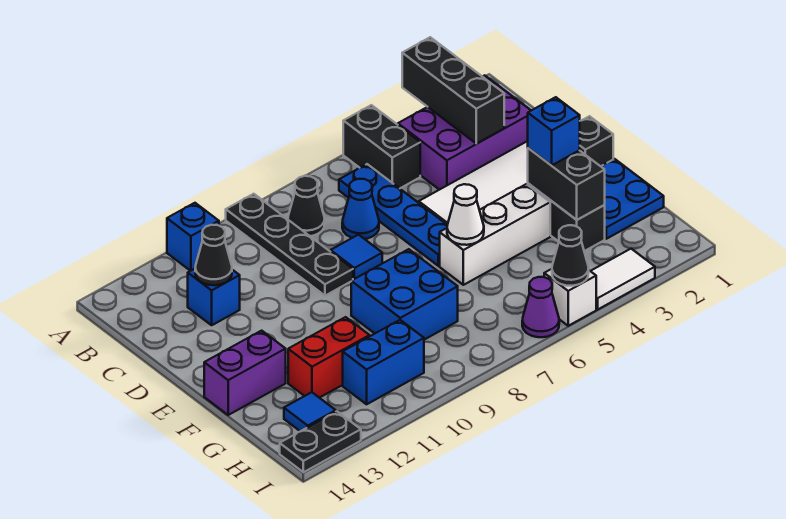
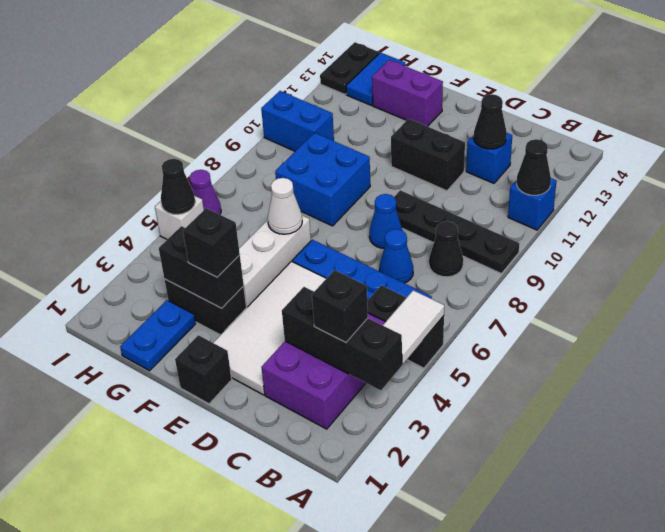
none -> black cone A11 level 2
none -> black brick B3 level 3
blue tile D8 level 1 -> blue cone D8 level 1
none -> black brick D11:E11 level 1
blue plate F1:G2 level 1 -> blue plate G1:G2 level 1
blue brick F3 level 3 -> black brick F3 level 3
purple brick F13:F14 level 1 -> purple brick F13:G13 level 1
red brick G11:G12 level 1 -> none
blue brick H10:H11 level 1 -> blue brick H10:I10 level 1
blue tile H13 level 1 -> blue tile H13:H14 level 1
white tile I3:I4 level 1 -> white tile A4:A5 level 2

